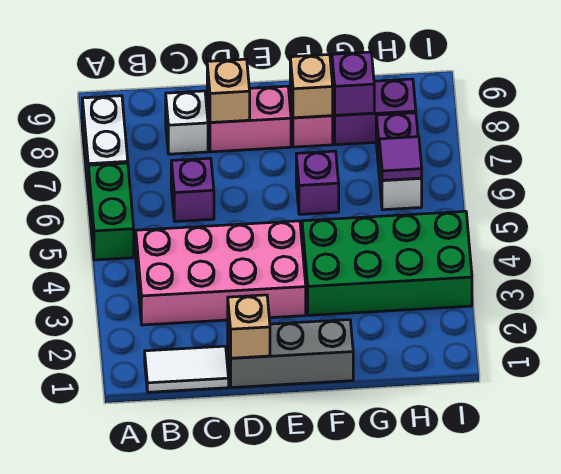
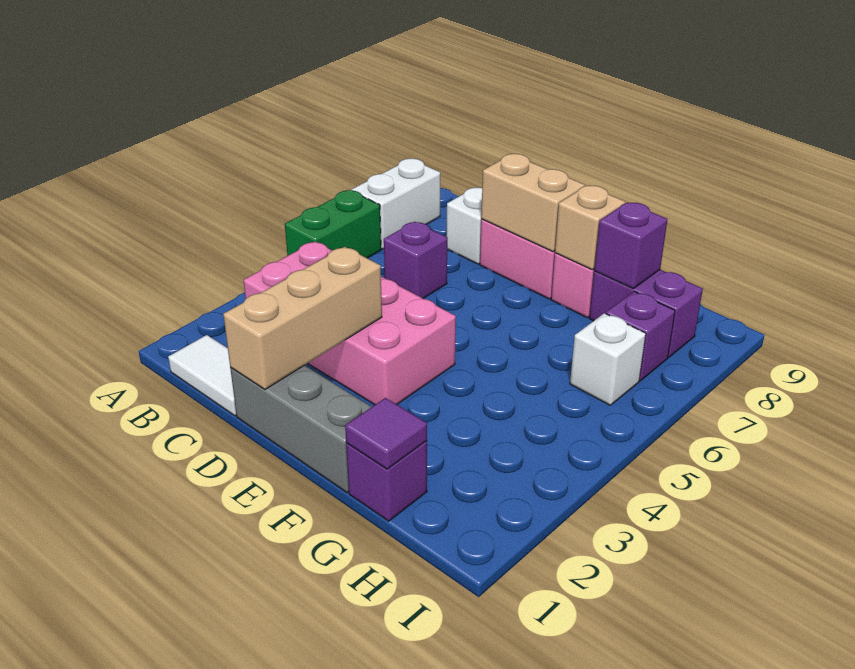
tan brick D1 level 2 -> tan brick D1:D3 level 2
tan brick D8 level 2 -> tan brick D8:E8 level 2
green brick F3:I4 level 1 -> none
purple brick F6 level 1 -> purple brick G1 level 1
purple tile H6 level 2 -> purple tile G1 level 2

